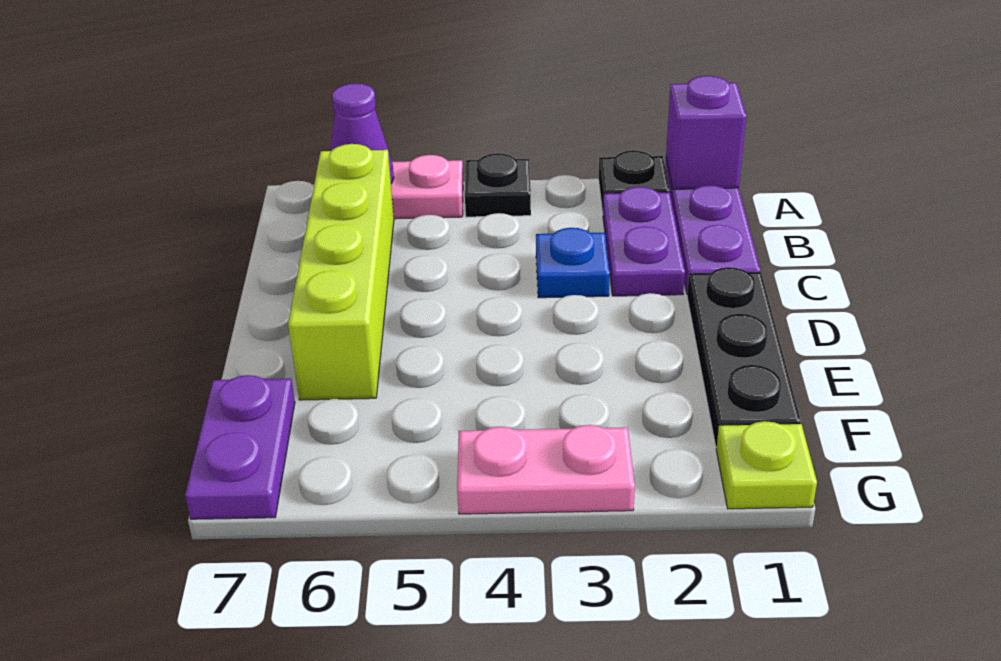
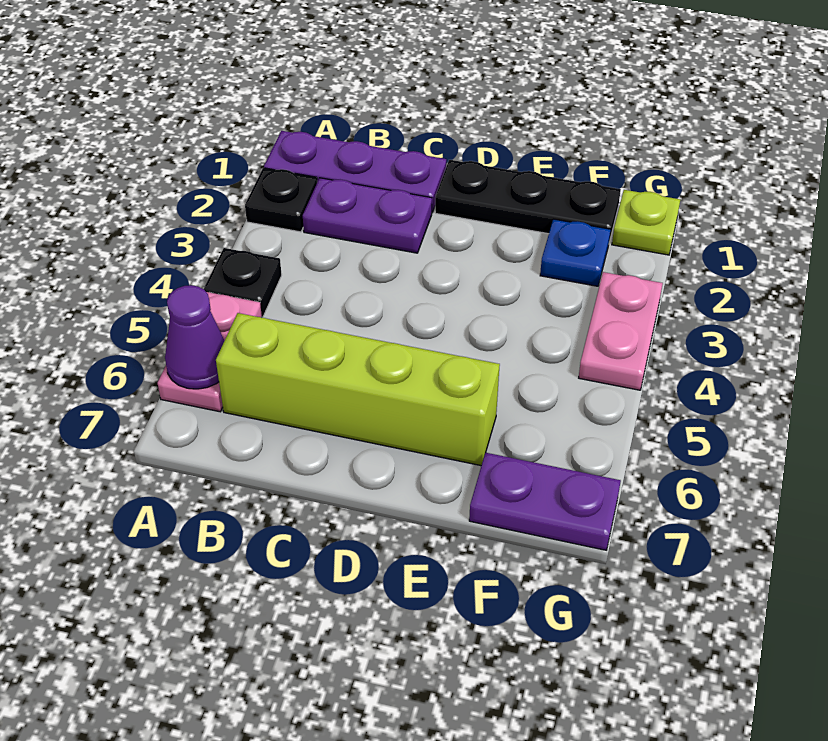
purple brick A1 level 2 -> none
blue plate C3 level 1 -> blue plate F2 level 1

